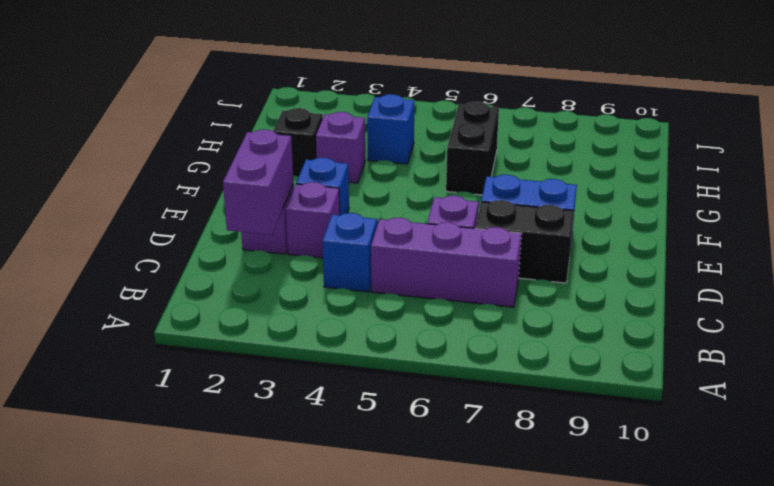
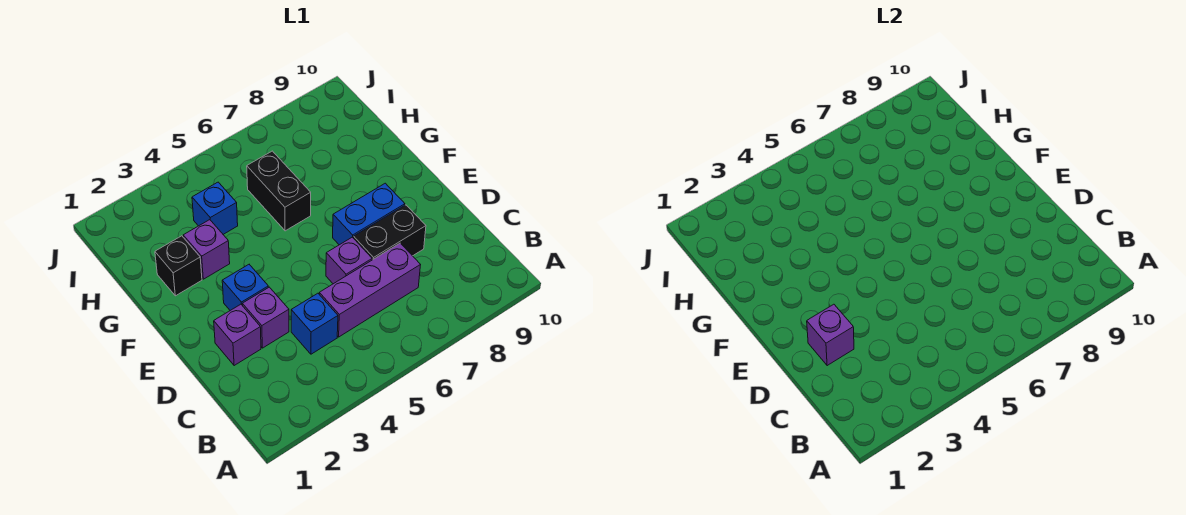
purple brick C2:D2 level 2 -> purple brick D2 level 2

